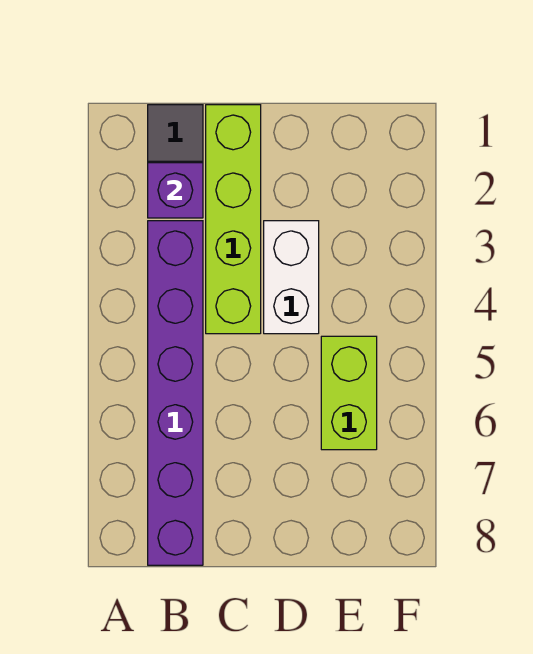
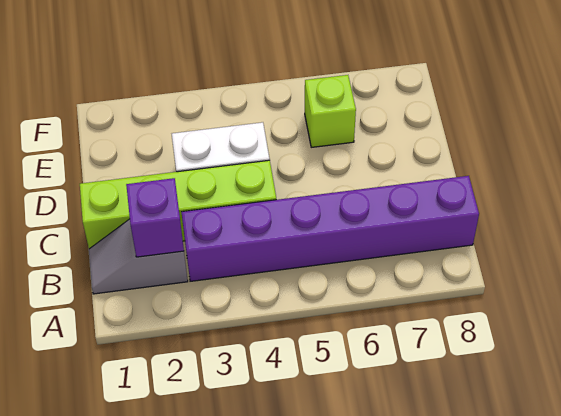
lime brick E5:E6 level 1 -> lime brick E6 level 1

